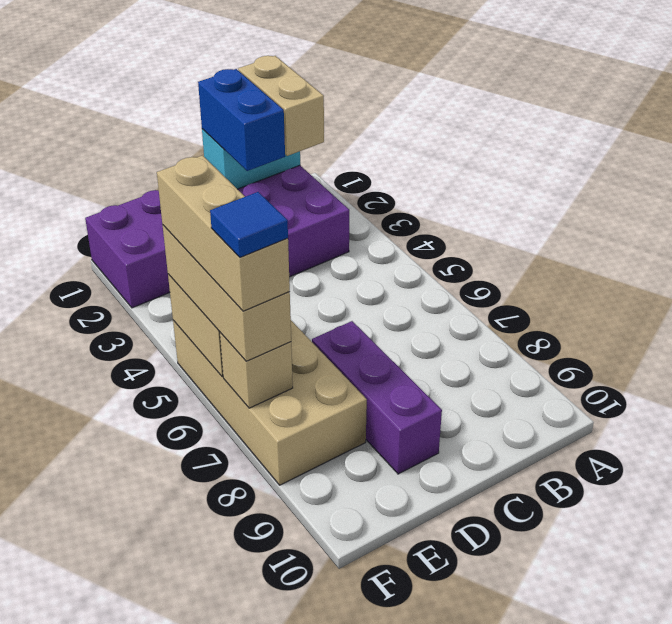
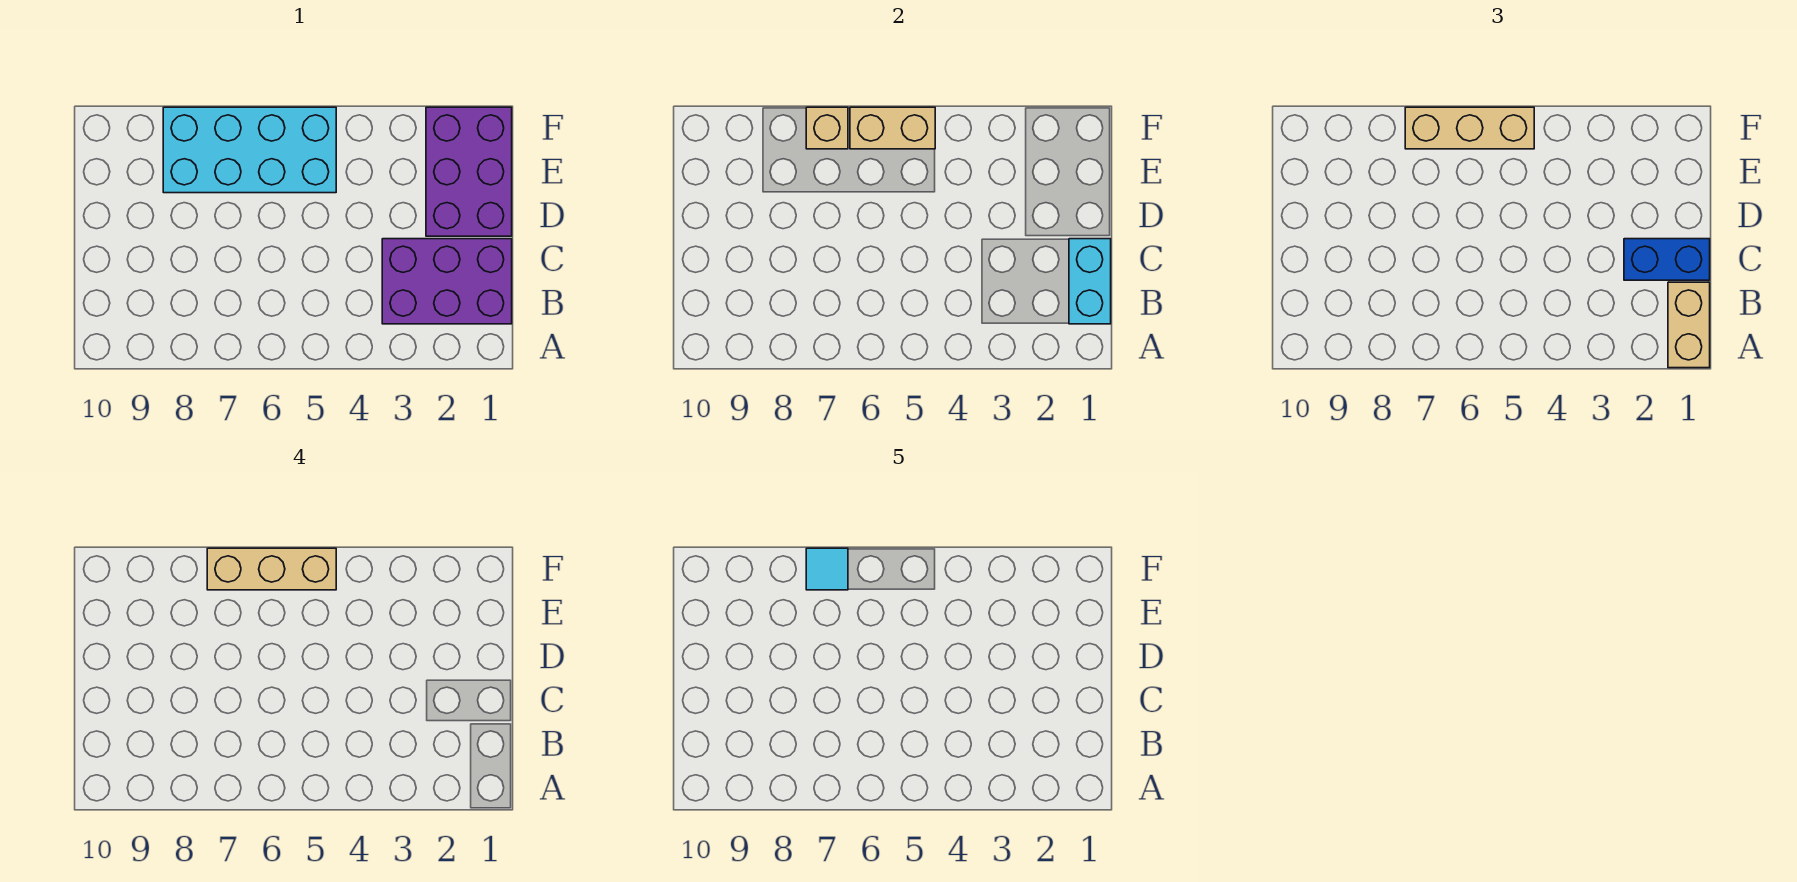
tan brick B1:B2 level 3 -> tan brick A1:B1 level 3
purple brick D7:D9 level 1 -> none
tan brick E5:F8 level 1 -> cyan brick E5:F8 level 1
blue tile F7 level 5 -> cyan tile F7 level 5

